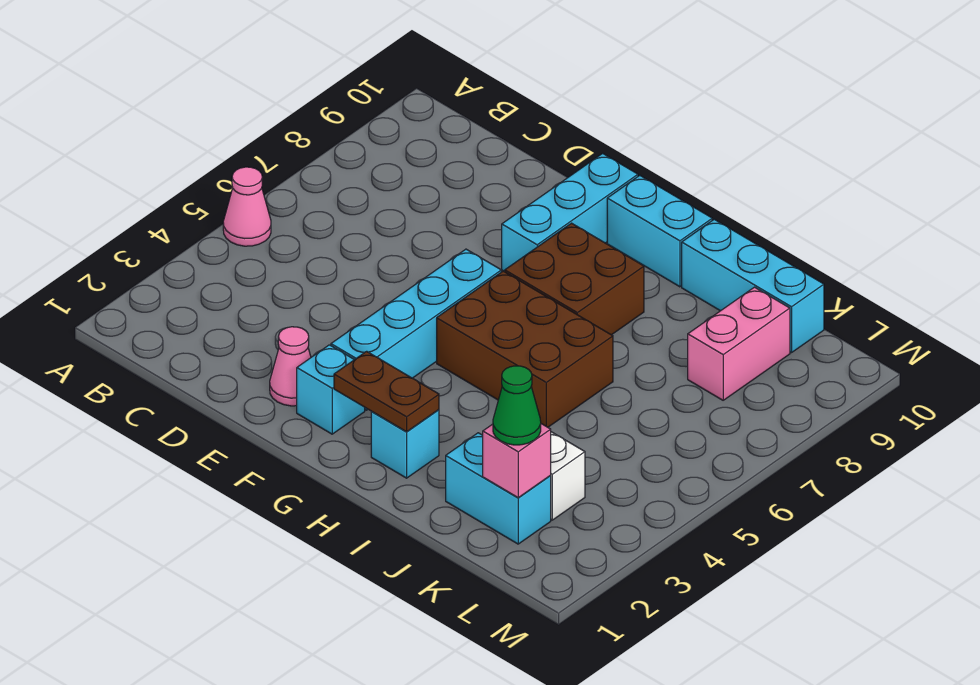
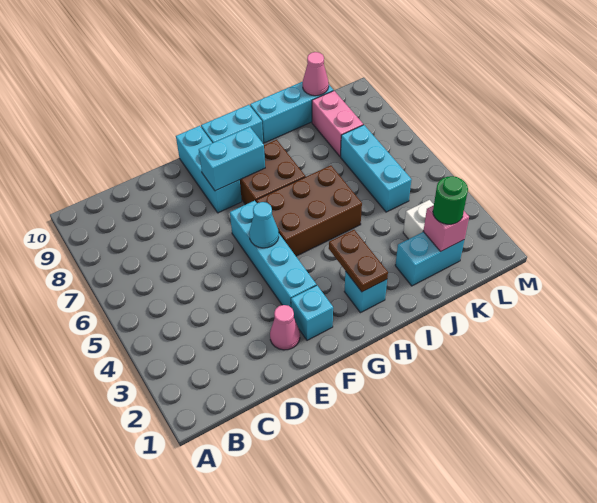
pink cone A5 level 1 -> pink cone K10 level 2
none -> cyan cone F5 level 2
none -> cyan brick F8:G8 level 2
brown plate G2:H2 level 2 -> brown plate H2:H3 level 2
green cone K2 level 3 -> green round brick K2 level 3
none -> cyan brick K5:K7 level 1

